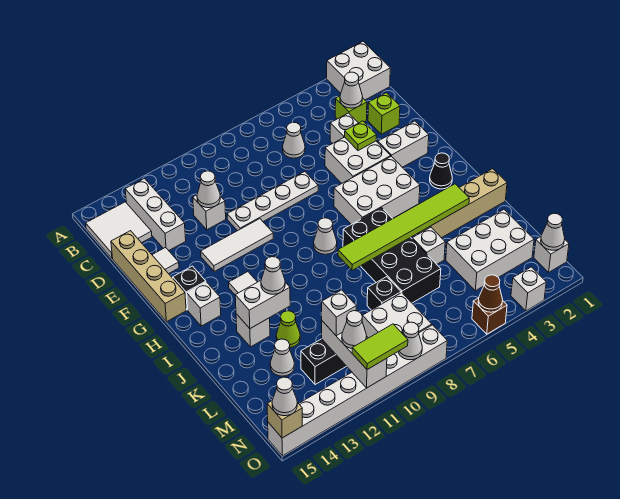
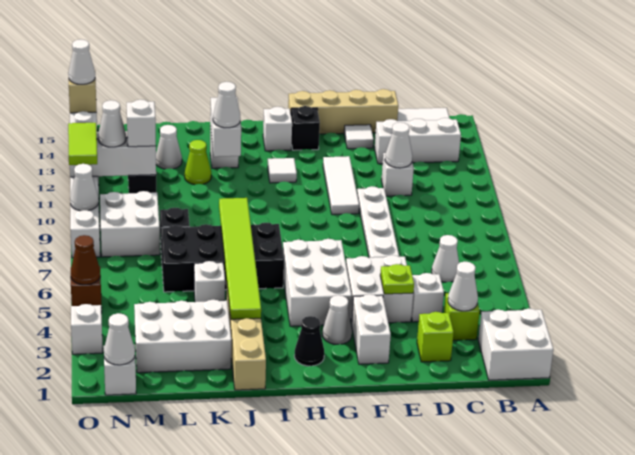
white cone H8 level 1 -> white cone G3 level 1
white brick L2:M4 level 1 -> white brick K2:M3 level 1

